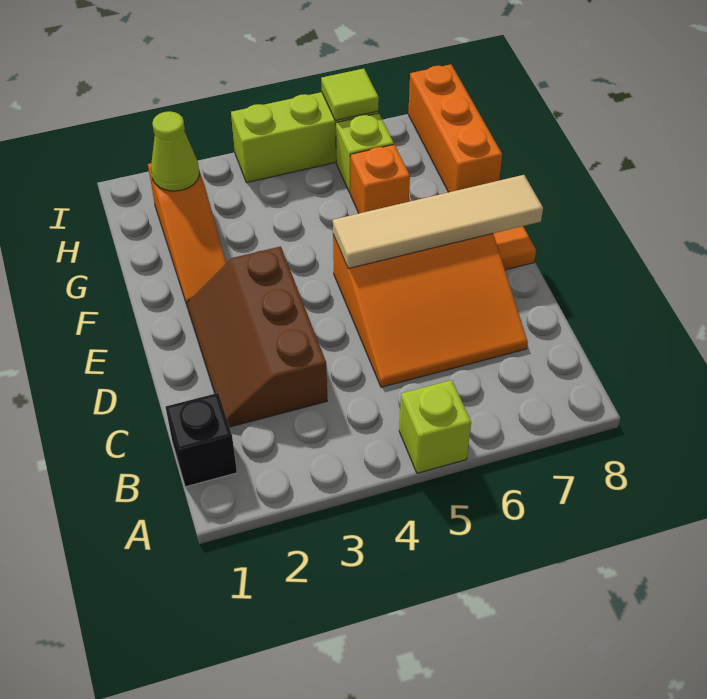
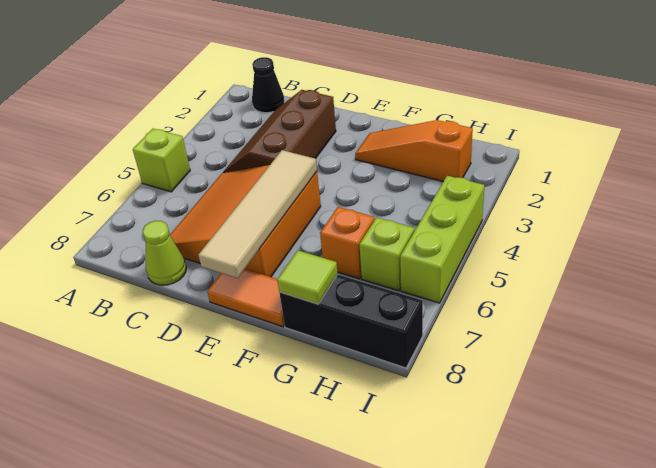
black brick B1 level 1 -> black cone B1 level 1
brown slope C2:E3 level 1 top 3 -> brown slope C2:D4 level 1 top D
orange brick G8:I8 level 1 -> black brick G8:I8 level 1
lime cone H2 level 2 -> lime cone C8 level 1
lime tile I6 level 2 -> lime tile G8 level 2

